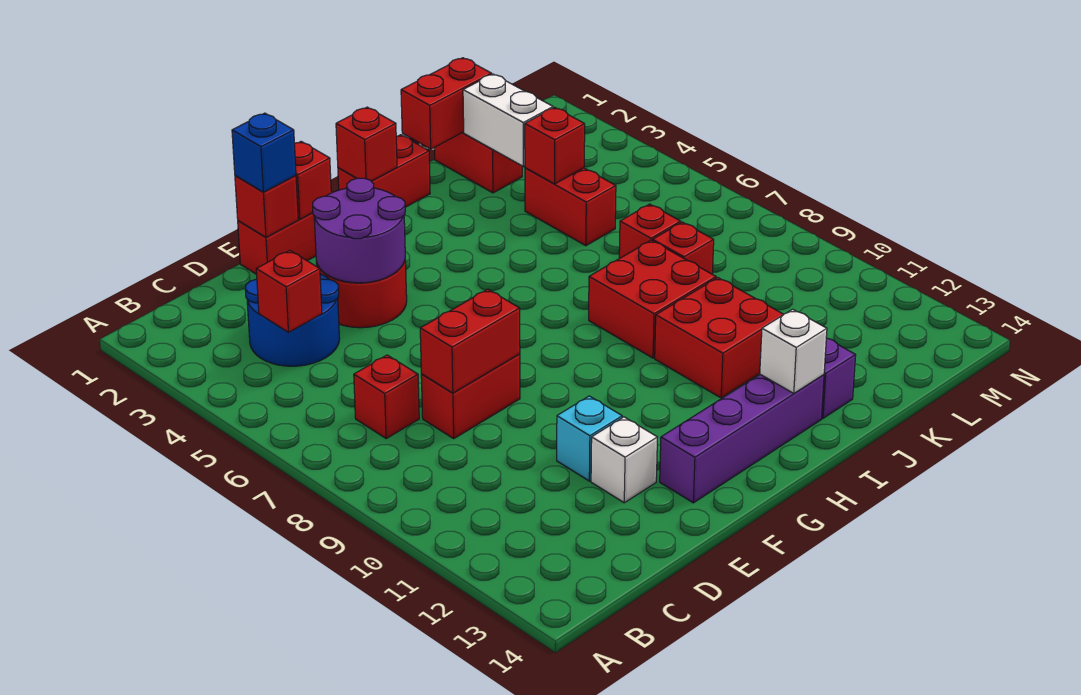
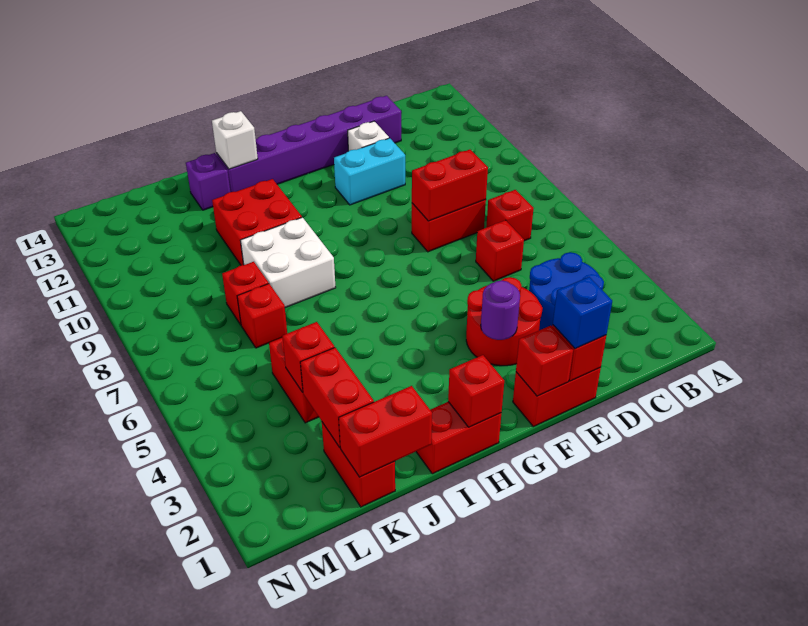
red brick C4 level 2 -> red brick D6 level 1
purple round brick E3:F4 level 2 -> purple round brick F3 level 2
cyan brick E11 level 1 -> cyan brick E11:F11 level 1
purple brick F13:I13 level 1 -> purple brick D13:I13 level 1
red brick I8:J9 level 1 -> white brick I8:J9 level 1
white brick K2:K3 level 2 -> red brick K2:K3 level 2

